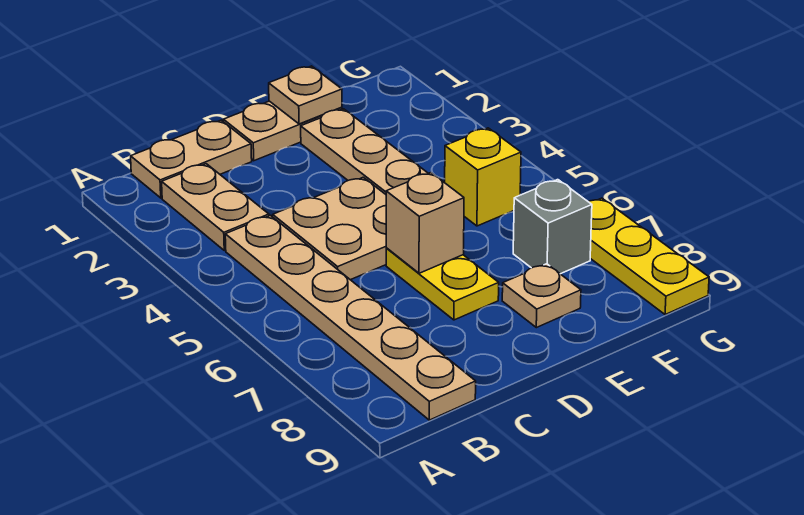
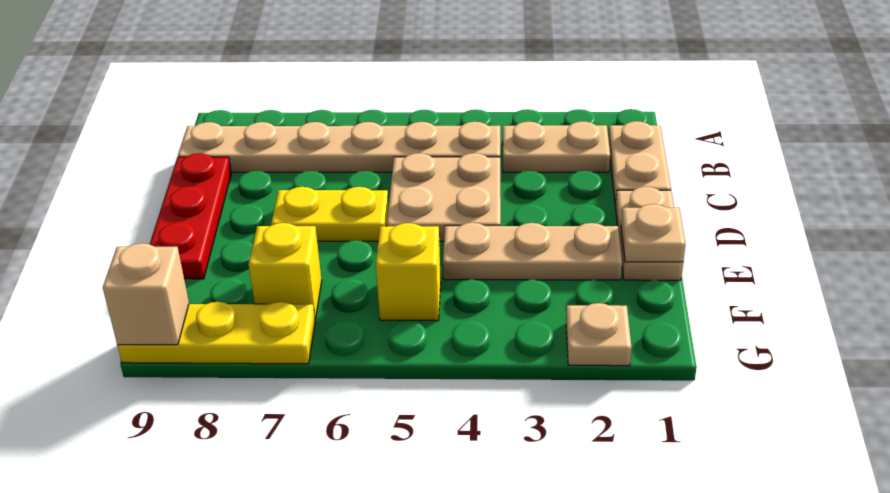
none -> red plate C9:E9 level 1
tan brick D6 level 2 -> tan brick G9 level 2
tan plate E8 level 1 -> tan plate G2 level 1
grey brick F7 level 1 -> yellow brick F7 level 1

